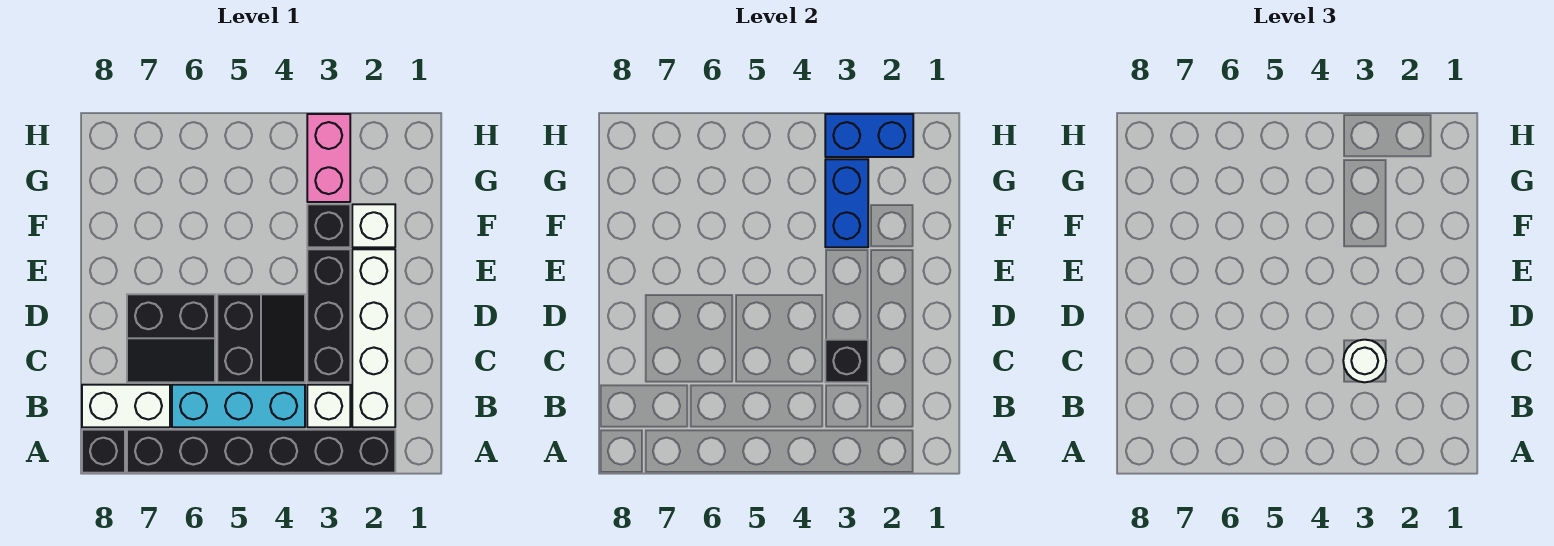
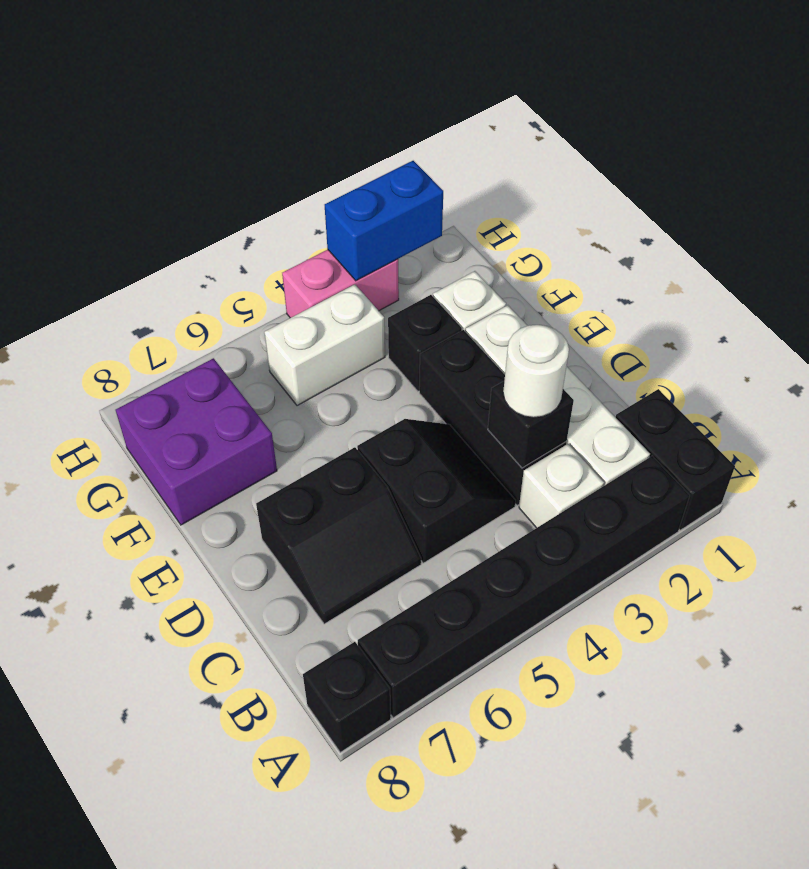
none -> black brick A1:B1 level 1
cyan brick B4:B6 level 1 -> none
white brick B7:B8 level 1 -> white brick G4:G5 level 1
blue brick F3:G3 level 2 -> none
none -> purple brick F7:G8 level 1
pink brick G3:H3 level 1 -> pink brick H3:H4 level 1

